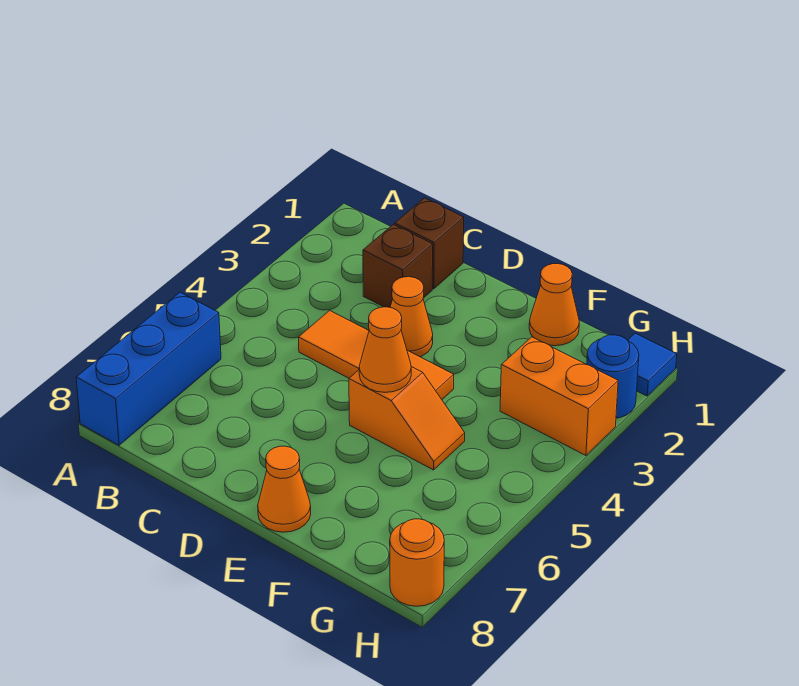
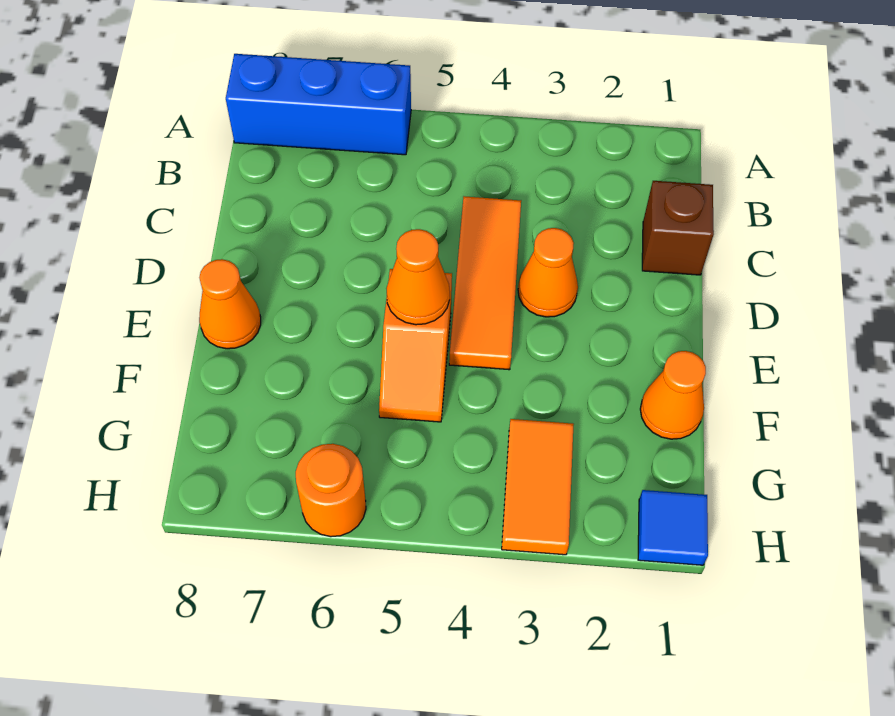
brown brick C2 level 1 -> none
orange brick G3:H3 level 1 -> orange tile G3:H3 level 1
blue round brick H2 level 1 -> none
orange round brick H8 level 1 -> orange round brick H6 level 1

